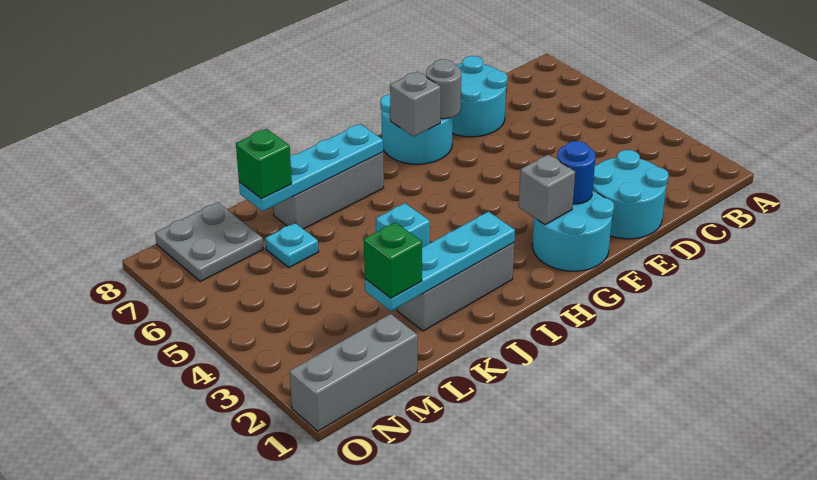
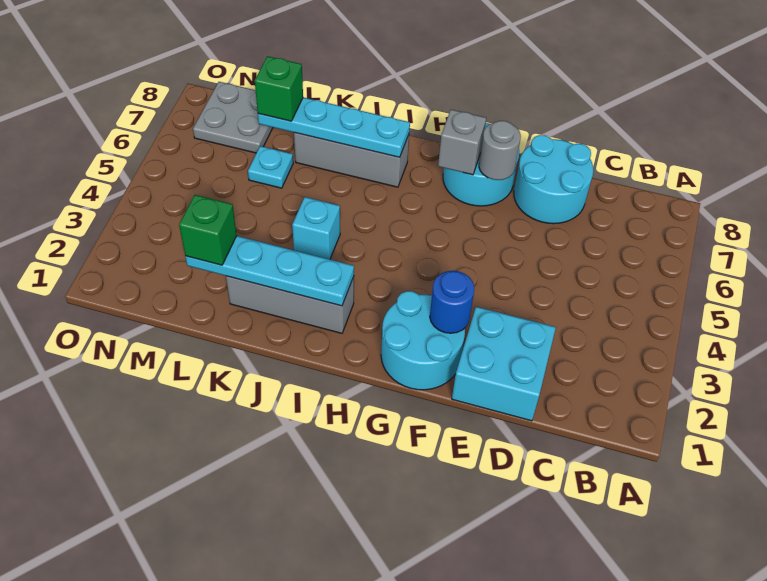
cyan round brick D1:E2 level 1 -> cyan brick D1:E2 level 1
grey brick G2 level 2 -> none
grey brick M1:O1 level 1 -> none

